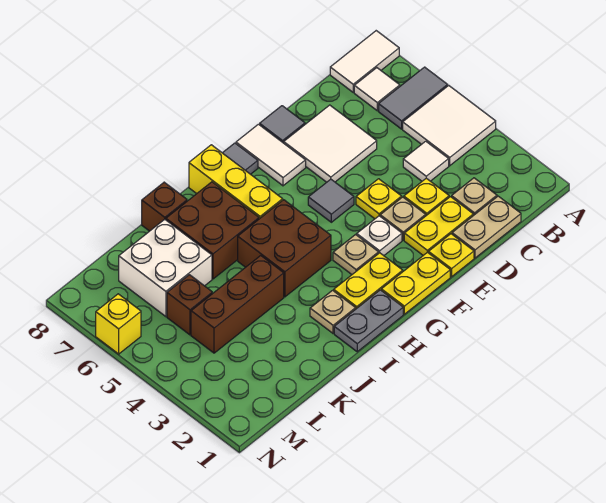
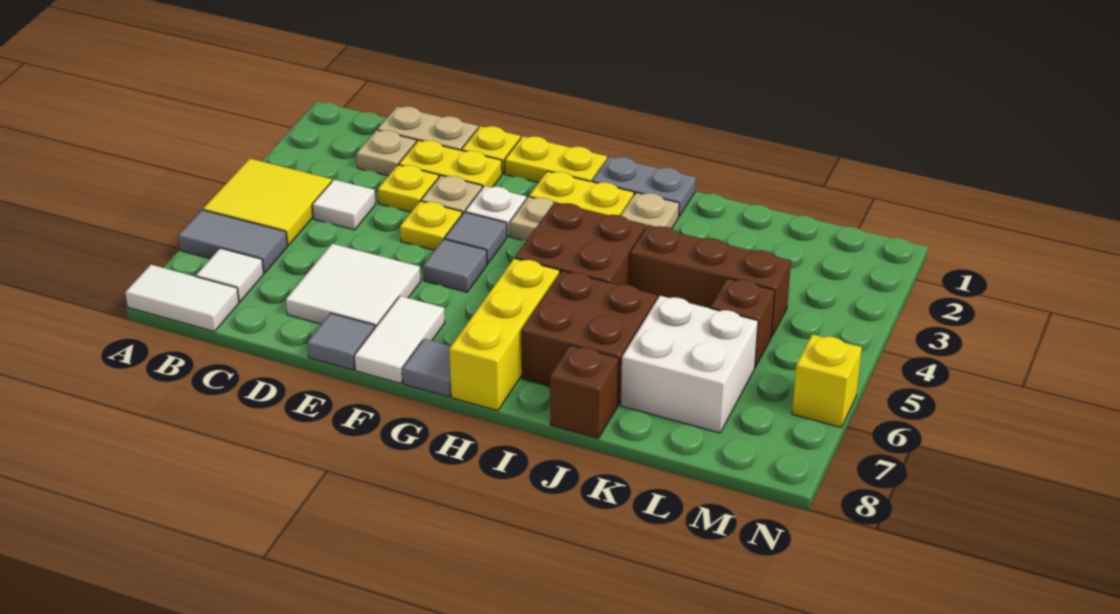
white tile A4:B5 level 1 -> yellow tile A4:B5 level 1
none -> grey tile F4 level 1

